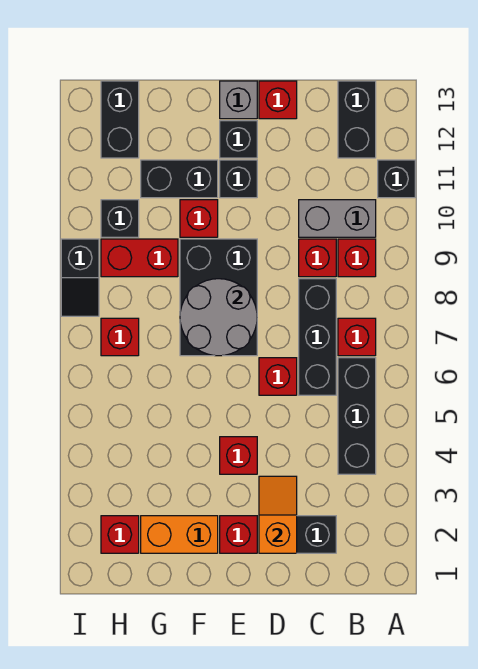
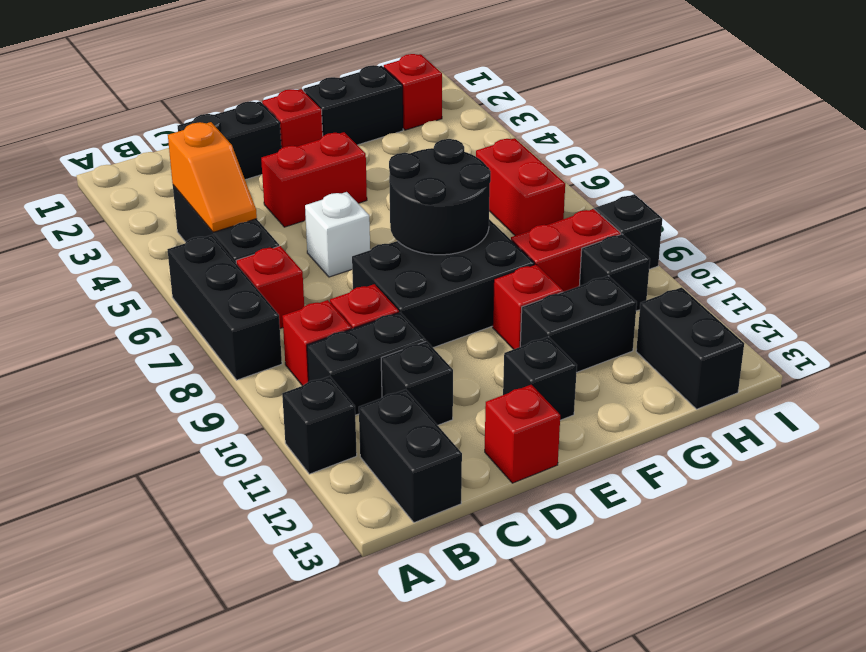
grey brick B10:C10 level 1 -> black brick B10:C10 level 1
black brick C6:C8 level 1 -> black brick A6:A8 level 1
orange slope D2:D3 level 2 top 2 -> orange slope B4:B5 level 2 top 4
red brick D6 level 1 -> white brick D6 level 1
red brick E4 level 1 -> red brick D4:E4 level 1
black brick E7:F9 level 1 -> black brick D8:F9 level 1
grey round brick E7:F8 level 2 -> black round brick E7:F8 level 2
black brick E11 level 1 -> black brick C11 level 1
grey brick E13 level 1 -> none
orange brick F2:G2 level 1 -> black brick F2:G2 level 1
red brick H7 level 1 -> red brick H6:H7 level 1

